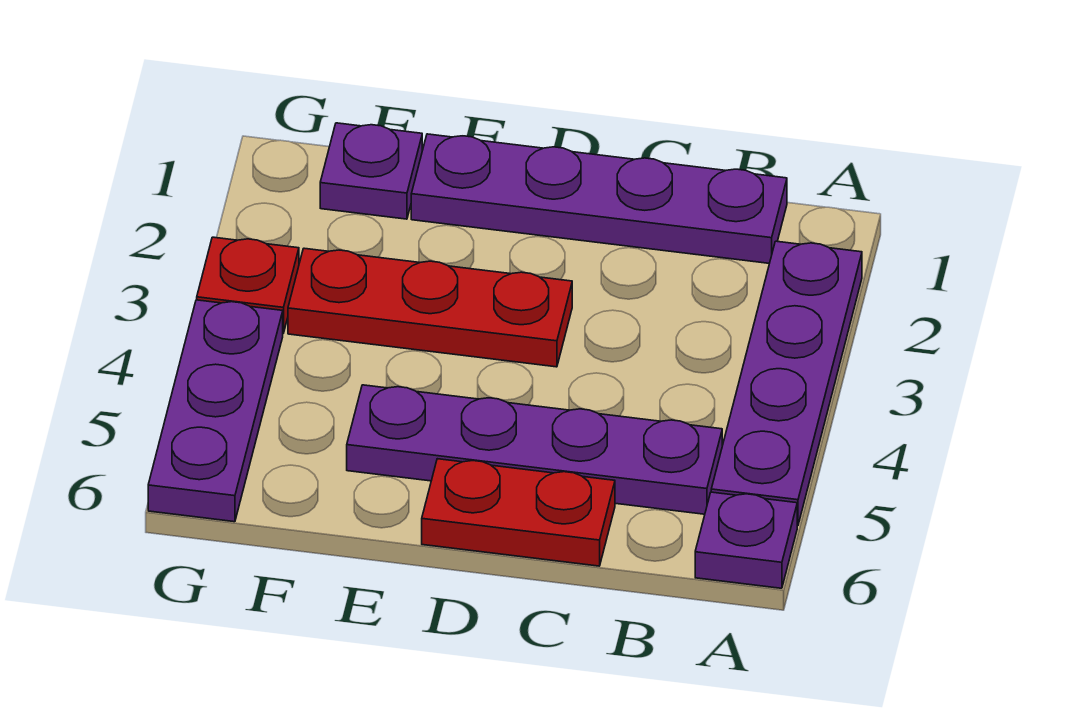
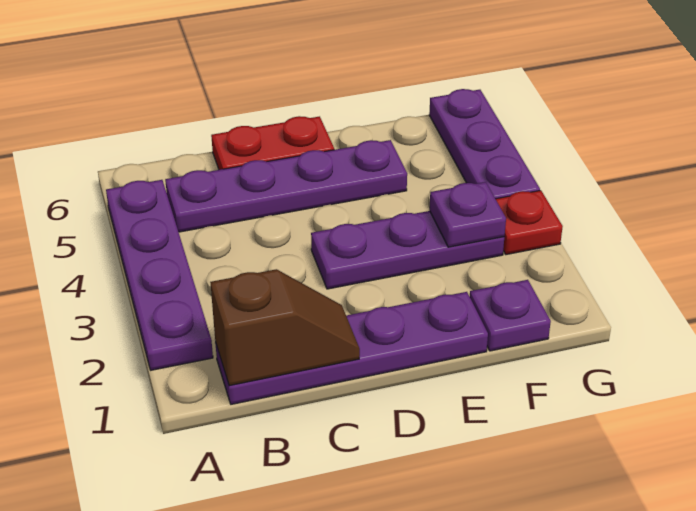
purple plate A6 level 1 -> purple plate F3 level 2
none -> brown slope B1:C1 level 2 top B
red plate D3:F3 level 1 -> purple plate D3:F3 level 1

